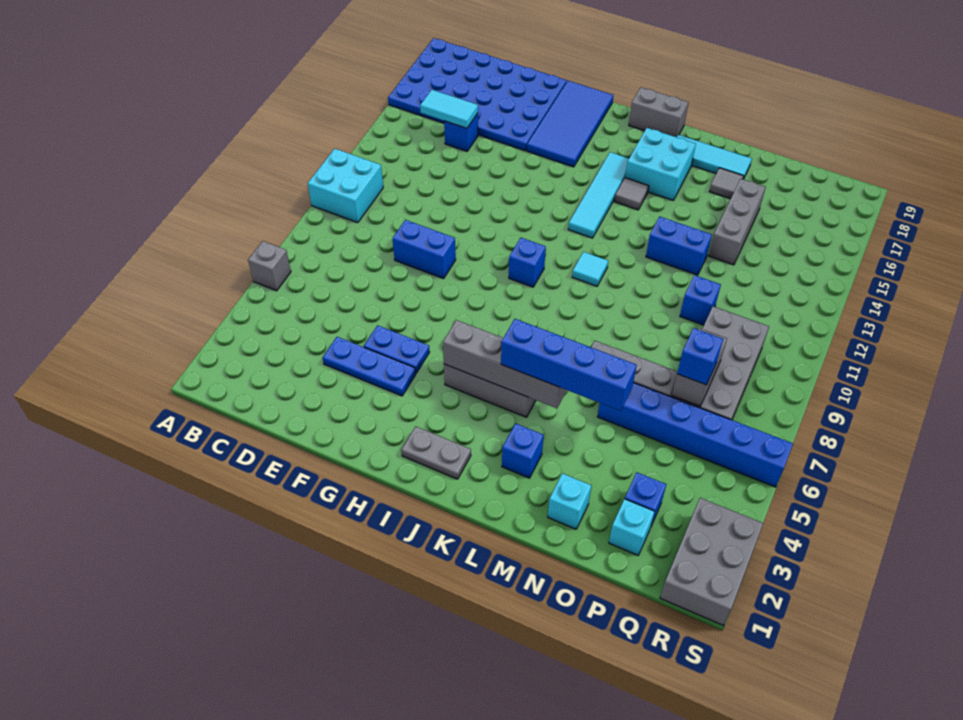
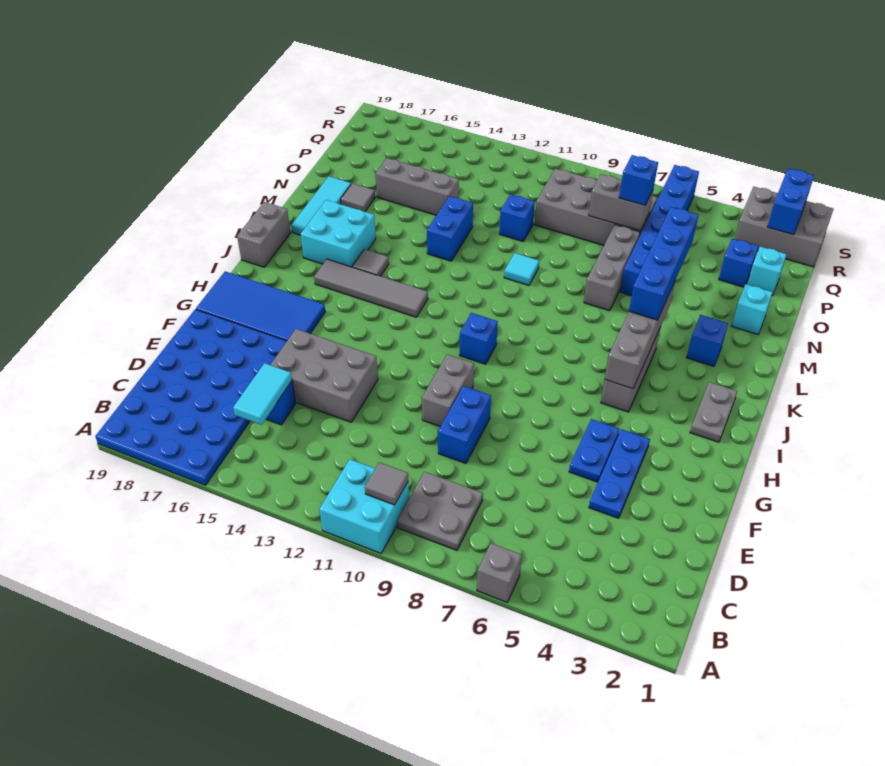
none -> grey plate B8:C9 level 1
none -> grey tile B10 level 2
none -> grey brick E13:F15 level 1
none -> grey brick F10:G10 level 1
cyan tile J13:J16 level 1 -> grey tile J13:J16 level 1
cyan tile K11 level 1 -> cyan tile M10 level 1
none -> blue brick R2:S2 level 2

